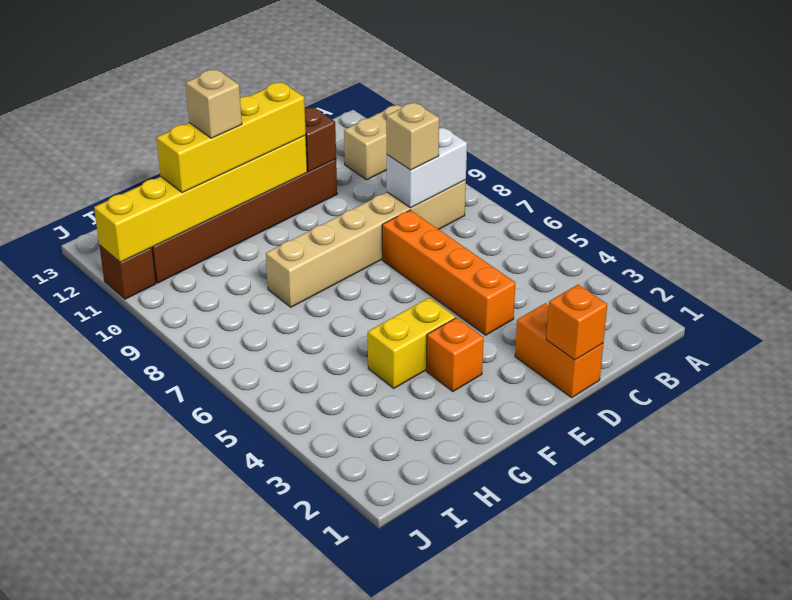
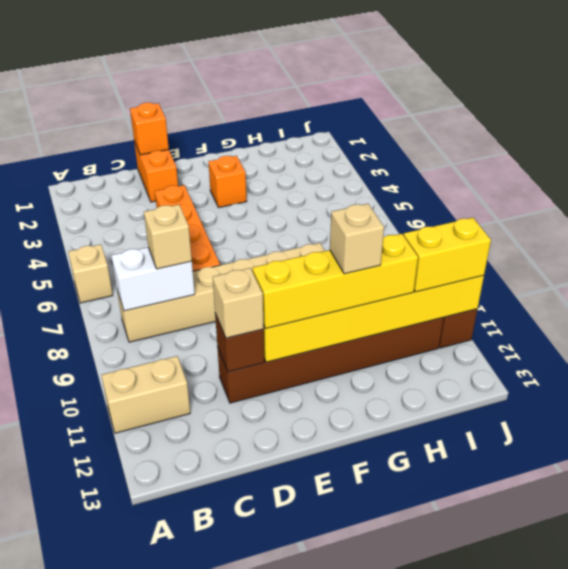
none -> tan brick A6 level 1
none -> tan brick D11 level 3
yellow brick F4:G4 level 1 -> yellow brick I11:J11 level 3

